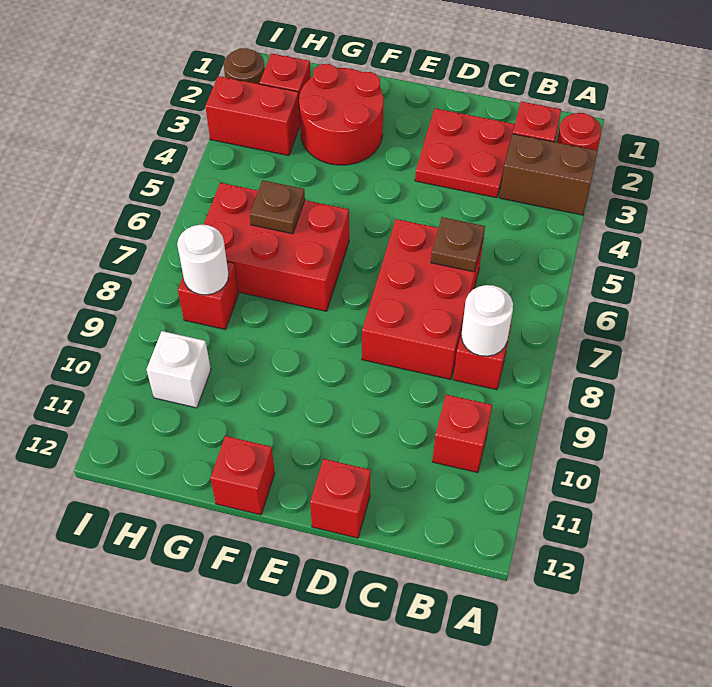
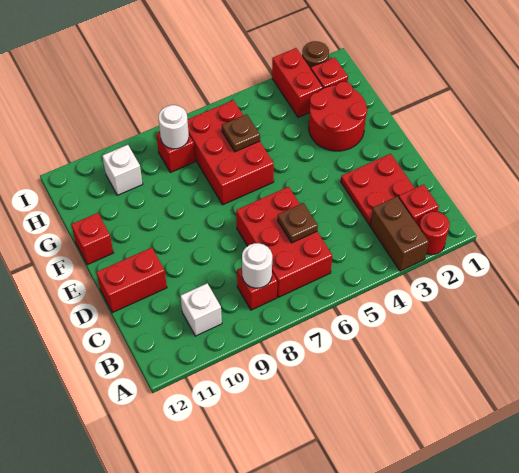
red brick B10 level 1 -> white brick B10 level 1
red brick C6:D8 level 1 -> red brick B6:D7 level 1
red brick D12 level 1 -> red brick D11:D12 level 1

